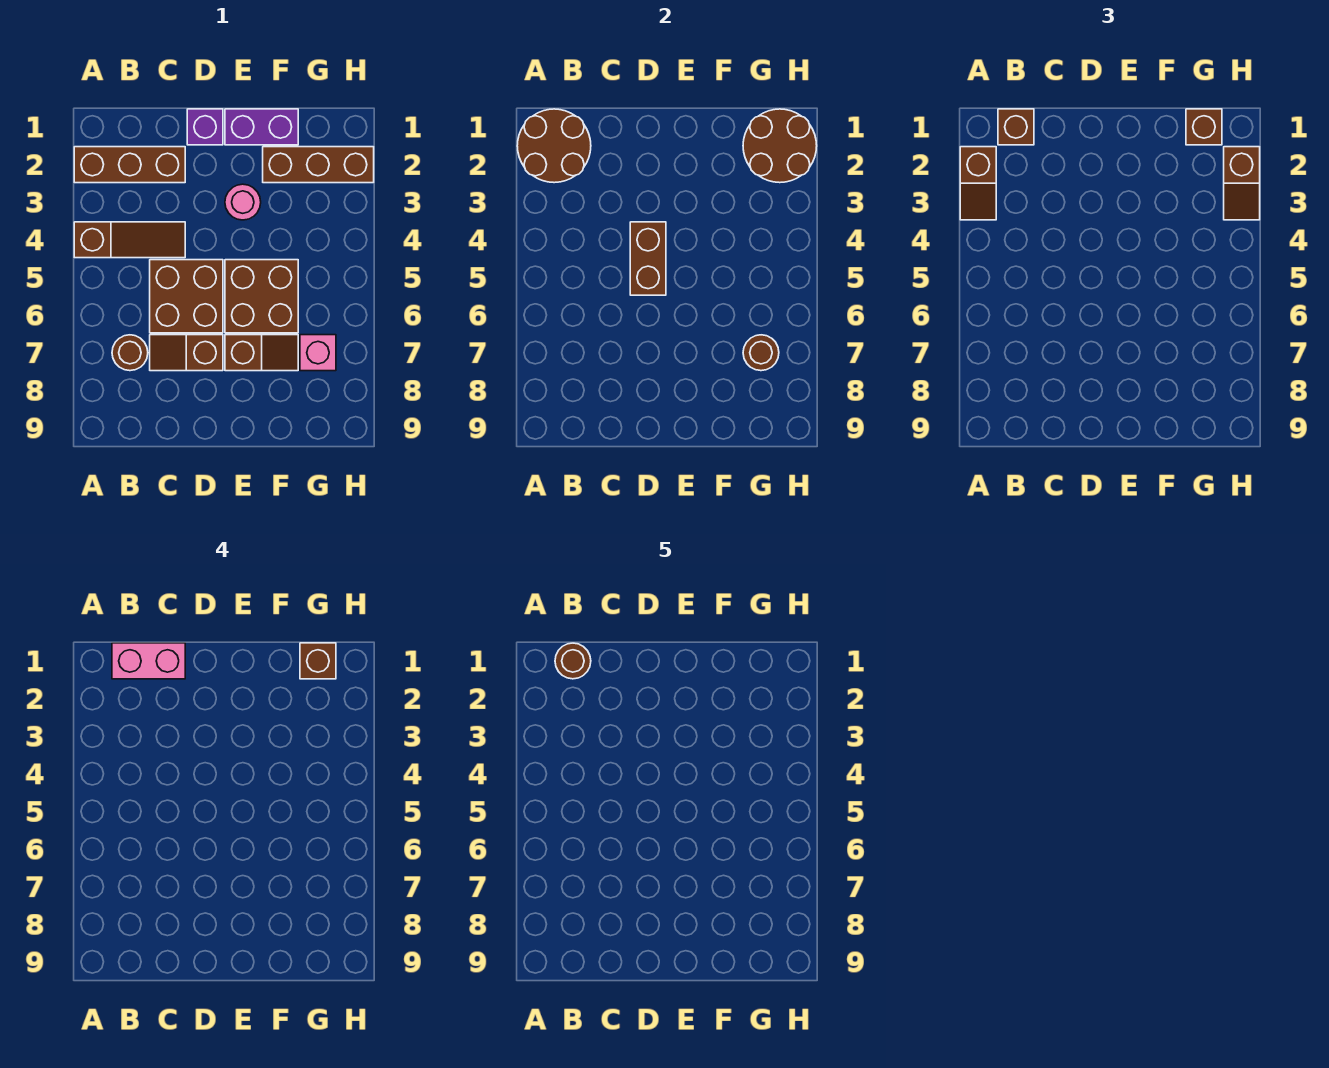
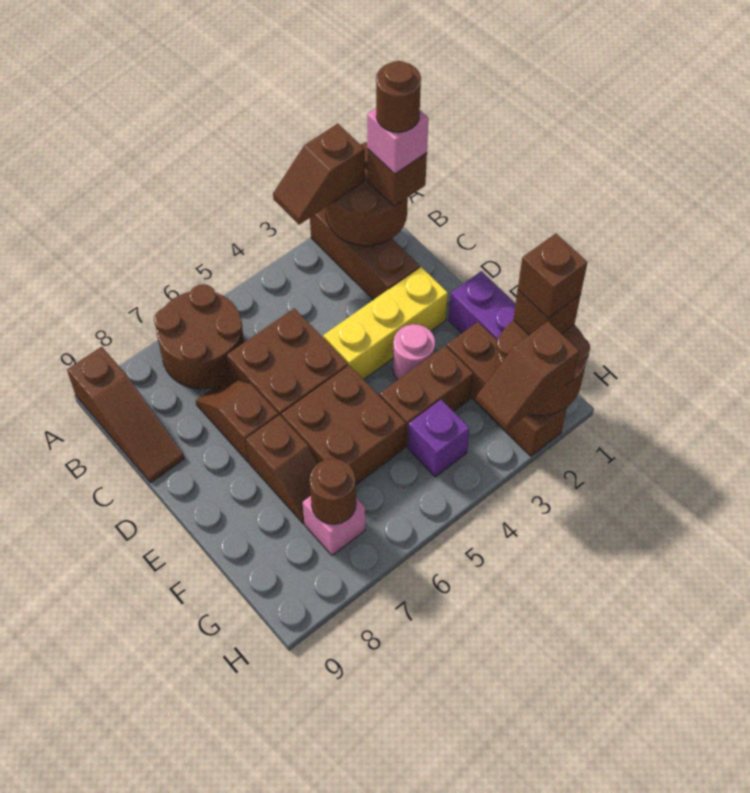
brown slope A4:C4 level 1 top A -> brown slope A9:C9 level 1 top A
pink brick B1:C1 level 4 -> pink brick B1 level 4
brown round brick B7 level 1 -> brown round brick A6:B7 level 1
purple brick D1 level 1 -> purple brick G4 level 1
none -> yellow brick D2:D4 level 1
brown brick D4:D5 level 2 -> brown brick F3:F4 level 1

